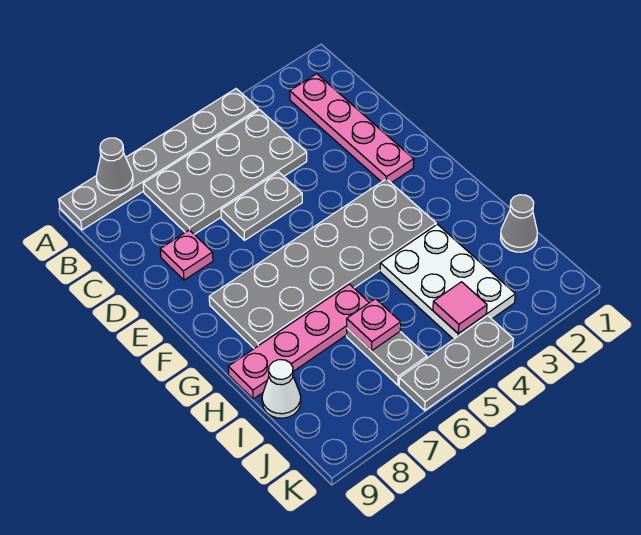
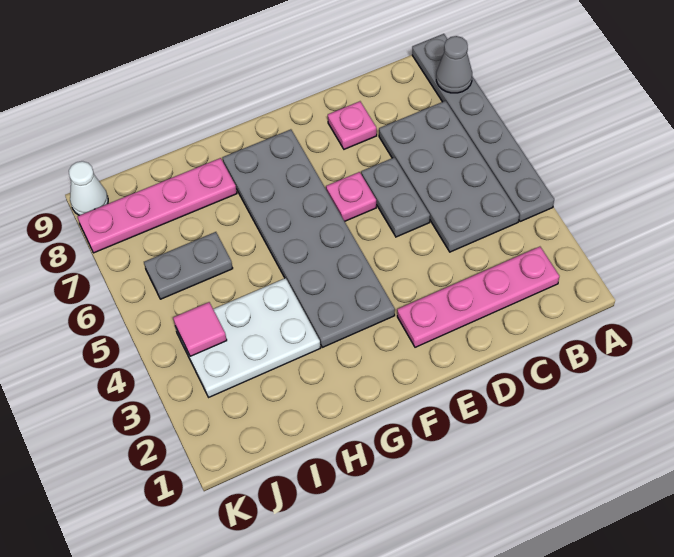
pink plate H6:H9 level 1 -> pink plate H8:K8 level 1
grey cone I1 level 1 -> none
pink plate I6 level 2 -> pink plate E6 level 1
white cone I9 level 1 -> white cone K9 level 1
grey plate K4:K6 level 1 -> none

